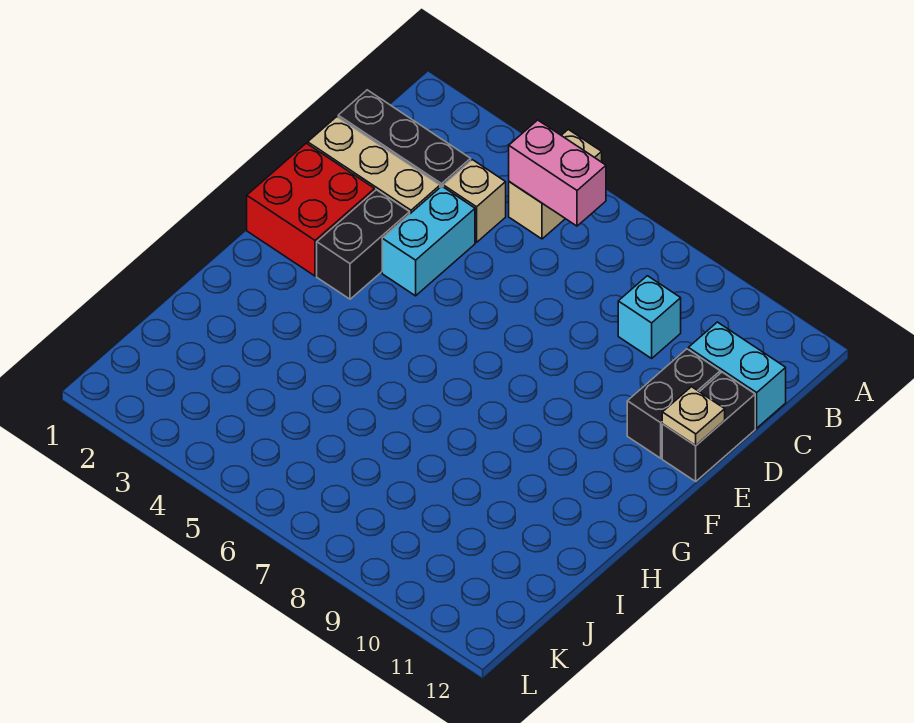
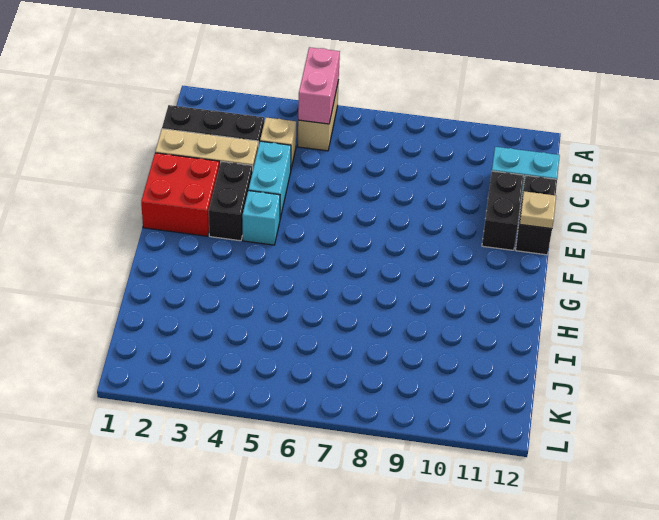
pink brick B5:B6 level 2 -> pink brick A5:B5 level 2
cyan brick C9 level 1 -> cyan brick F4 level 1

